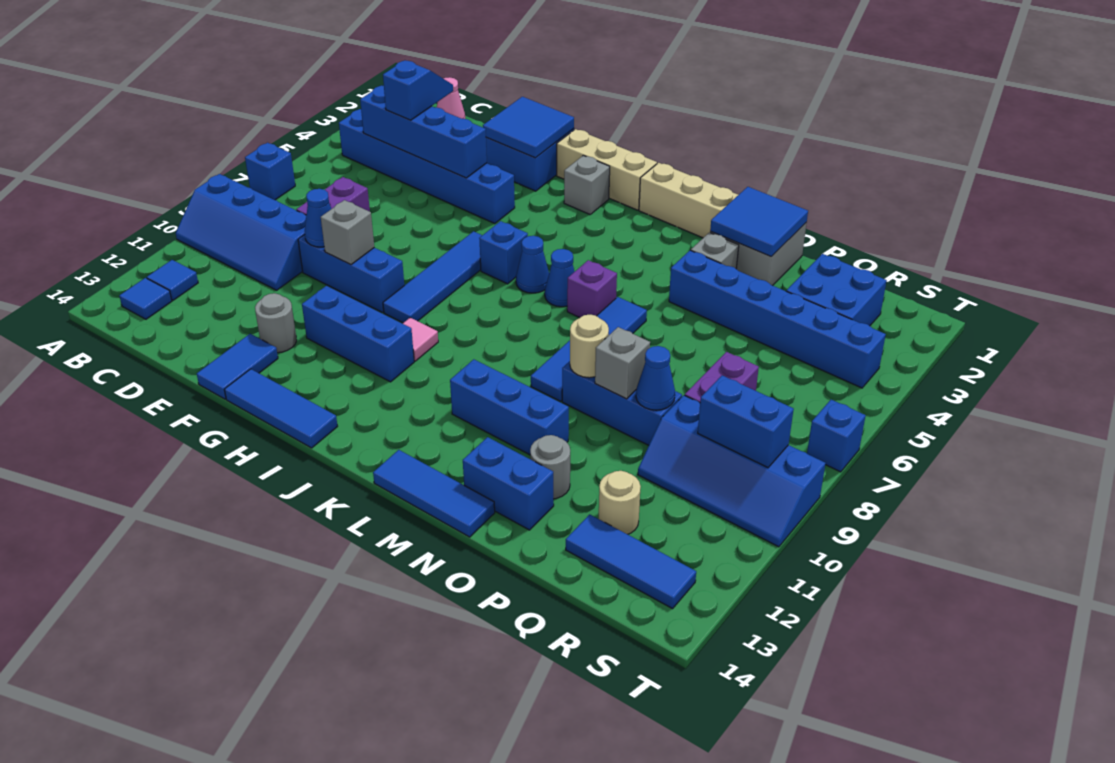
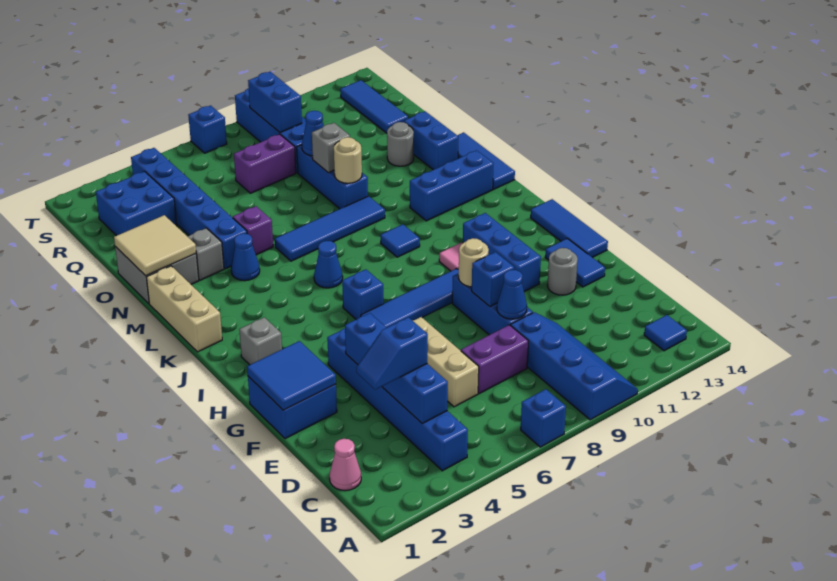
blue tile B12 level 1 -> blue tile K9 level 1
grey brick F9 level 2 -> blue brick F9 level 2
blue tile F13:F14 level 1 -> blue tile F13:G13 level 1
tan brick H1:J1 level 1 -> tan brick D6:F6 level 1
blue cone J6 level 1 -> blue cone M4 level 1
purple brick L6 level 1 -> purple brick N5 level 1
blue brick L11:N11 level 1 -> blue brick L11:L13 level 1
blue tile N1:O2 level 2 -> tan tile N1:O2 level 2
tan round brick Q12 level 1 -> tan round brick G9 level 2

